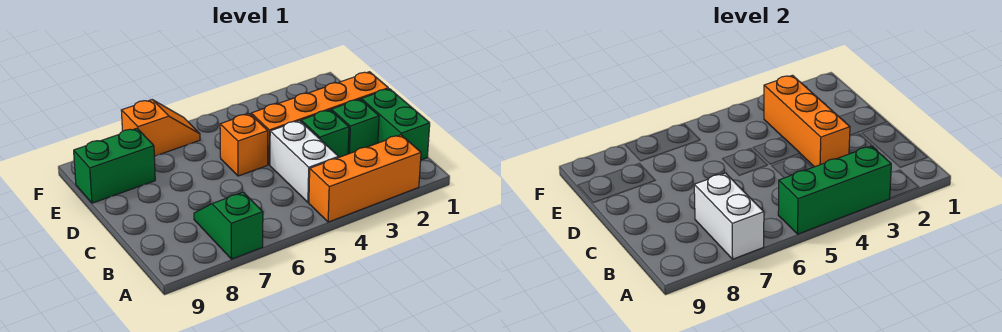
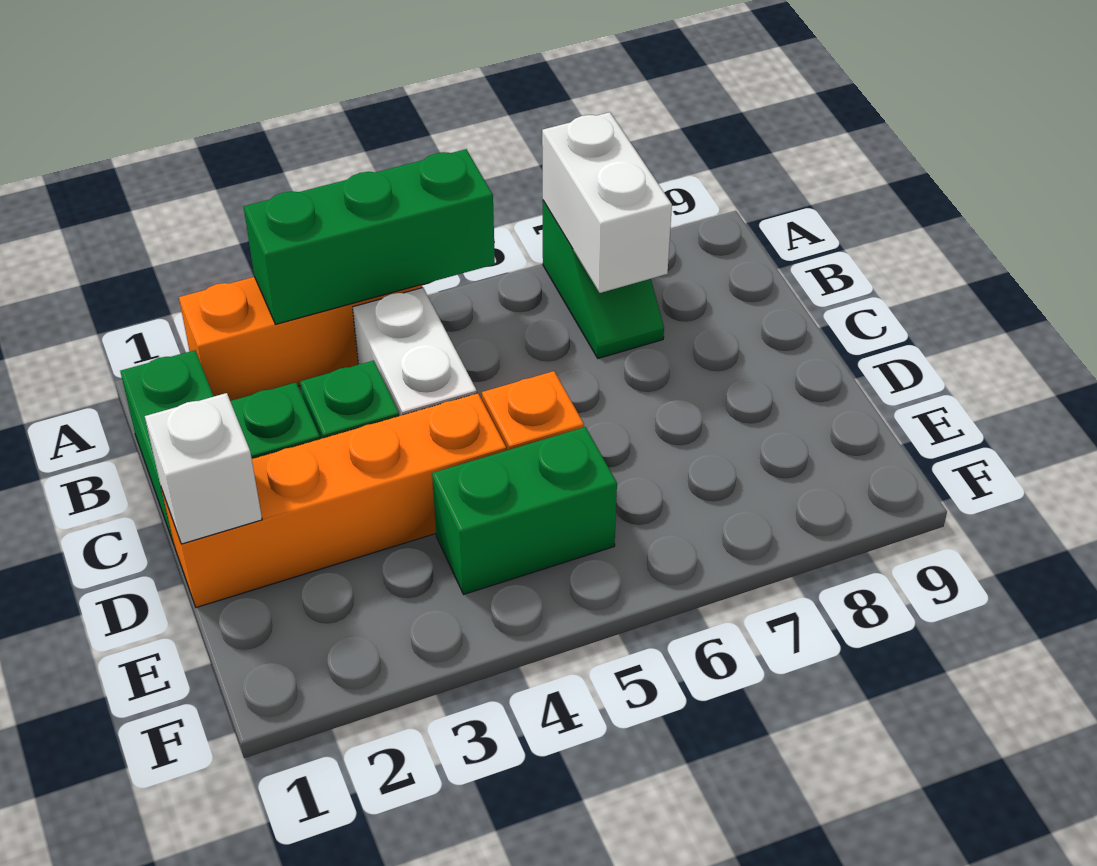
orange brick C3:E3 level 2 -> none
none -> white brick D1 level 2
green brick E8:E9 level 1 -> green brick E4:E5 level 1
orange slope F6:F7 level 1 top 7 -> none

